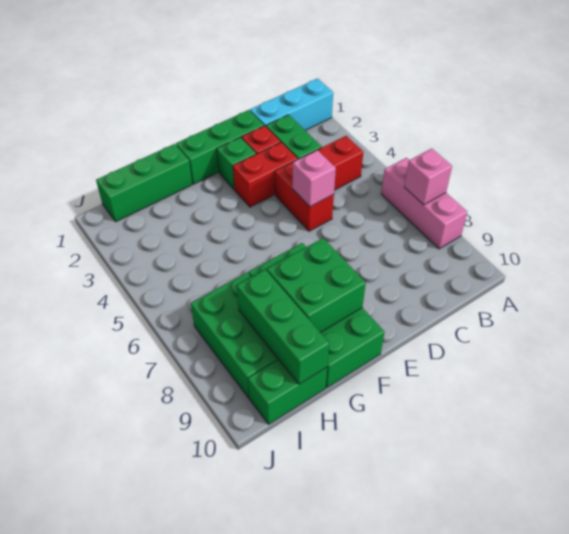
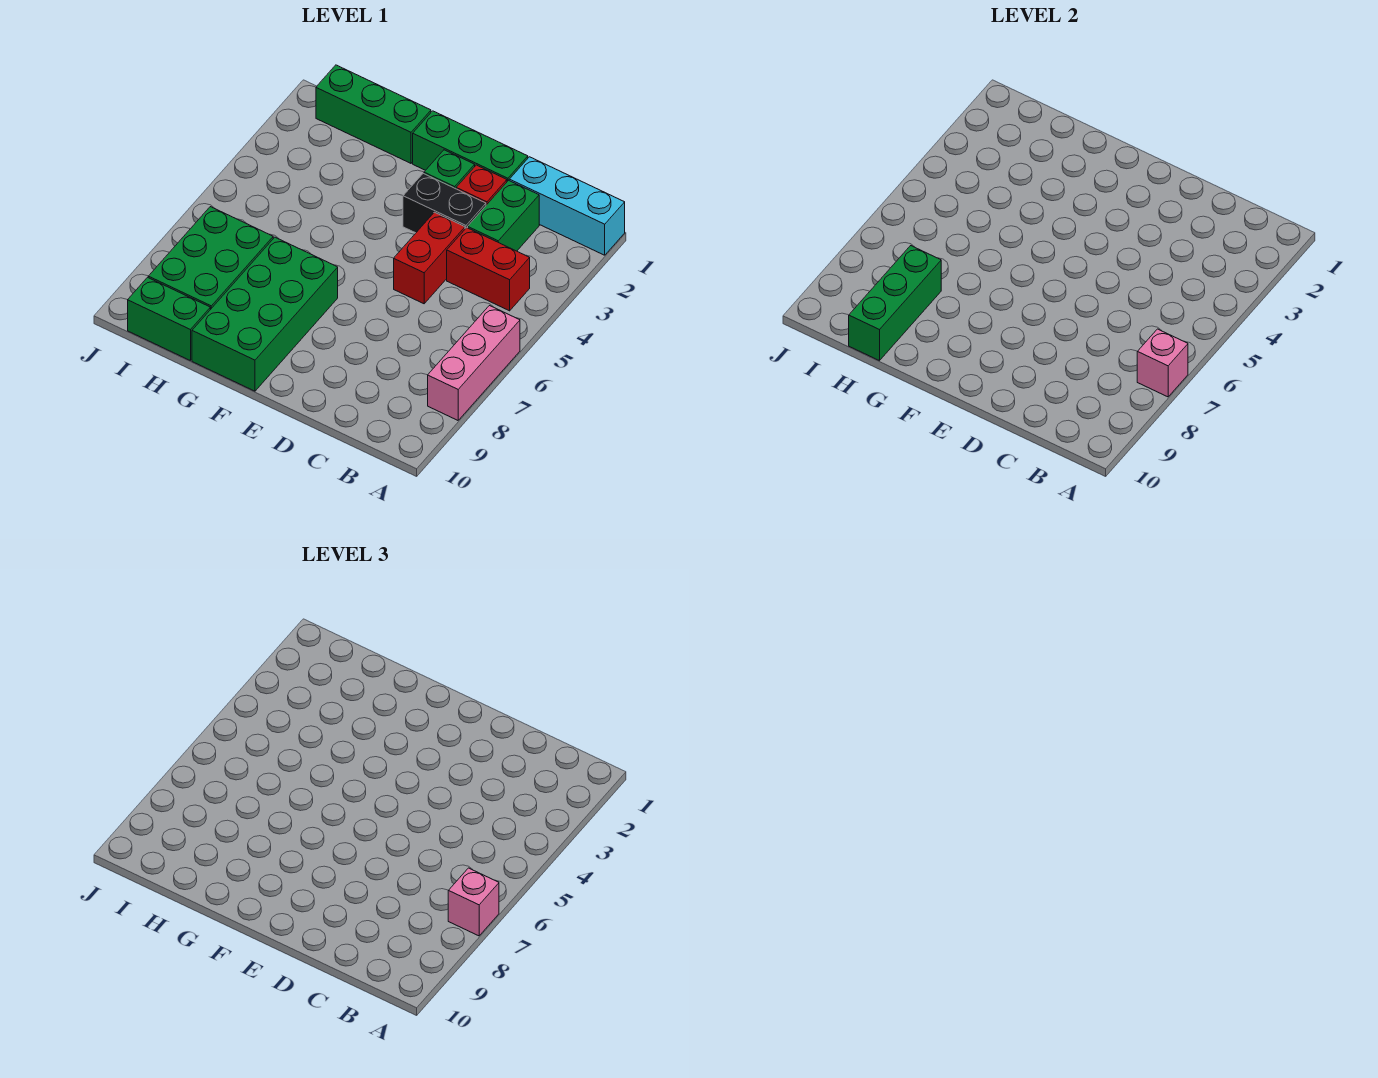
red brick D3:E3 level 1 -> black brick D3:E3 level 1
pink brick D5 level 2 -> pink brick A7 level 3
green brick F8:G9 level 2 -> none

